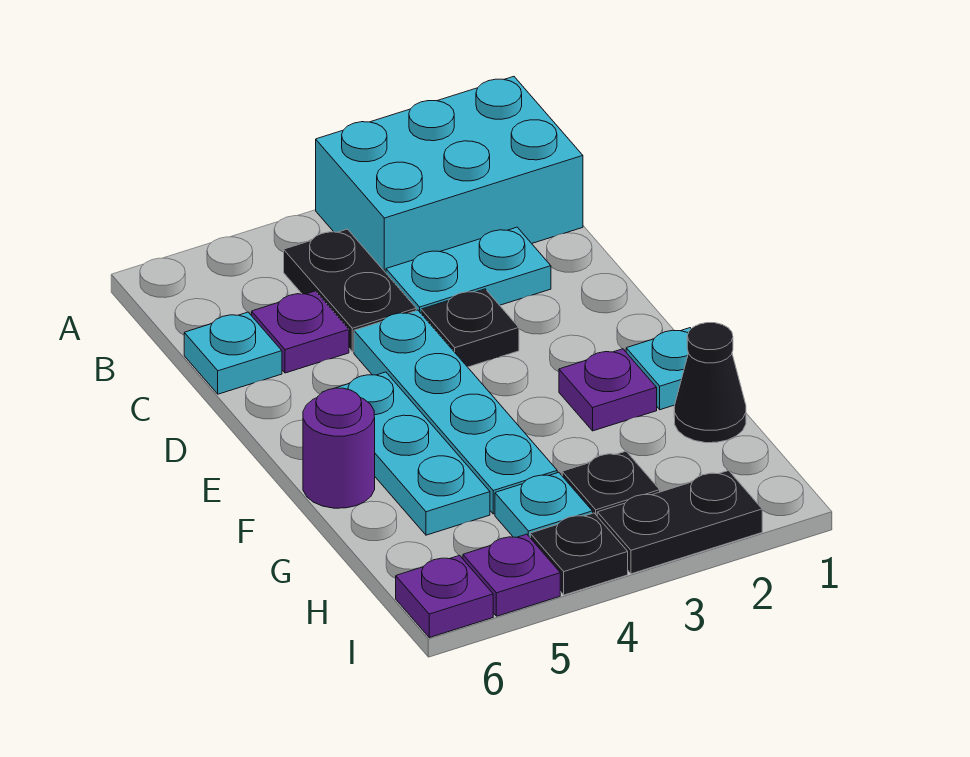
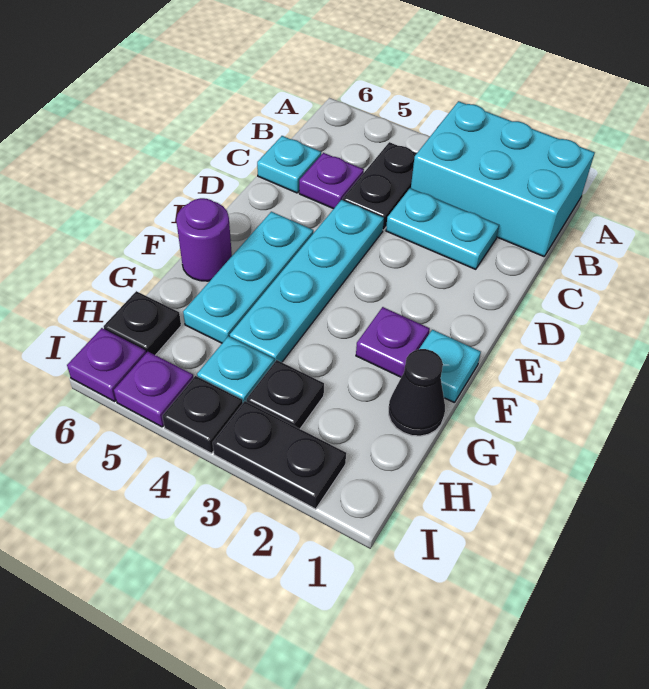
black plate D3 level 1 -> black plate H6 level 1

